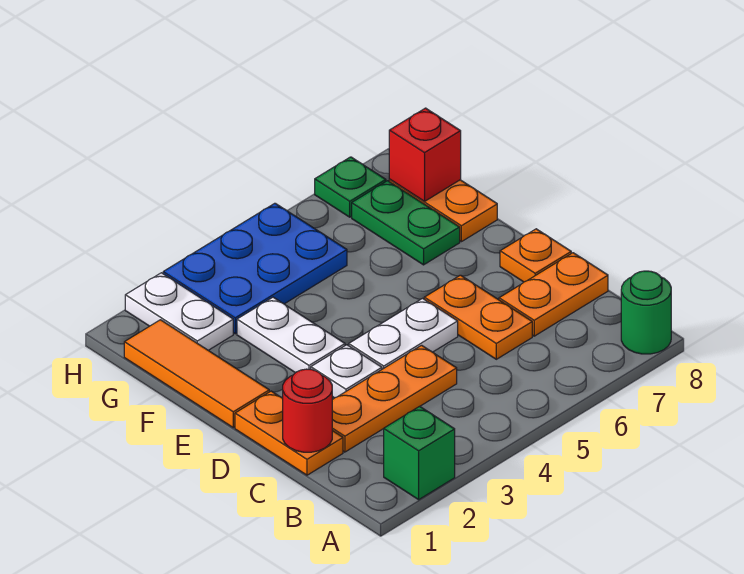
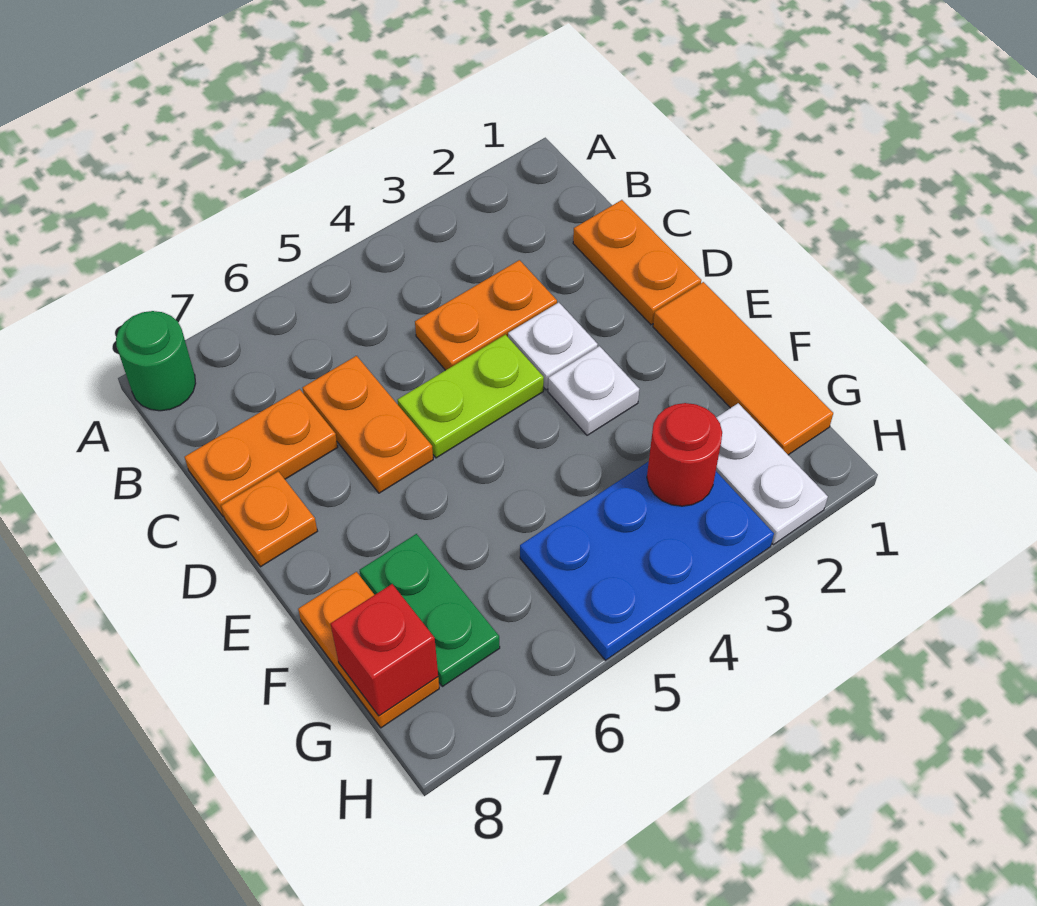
green brick A2 level 1 -> none
red round brick C1 level 2 -> red round brick G3 level 2
orange plate C2:C4 level 1 -> orange plate C3:C4 level 1
white plate D4:D5 level 1 -> lime plate D4:D5 level 1
white plate E3:F3 level 1 -> white plate E3 level 1
green plate H7 level 1 -> none

